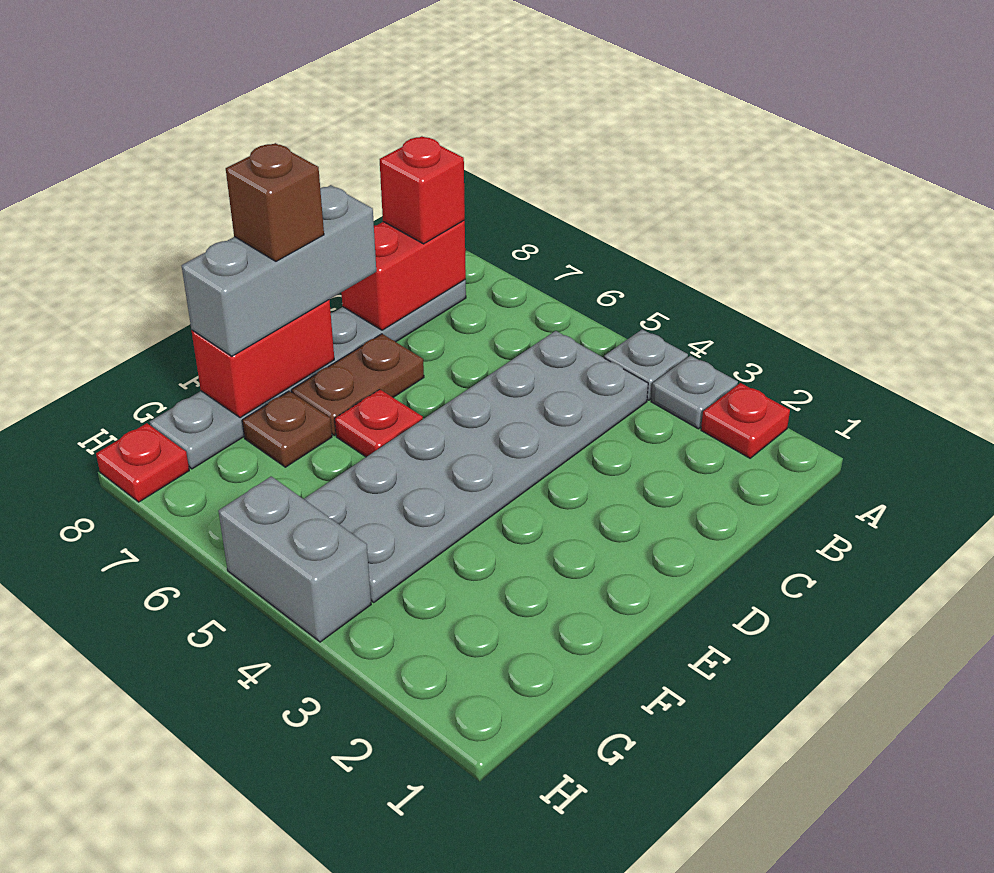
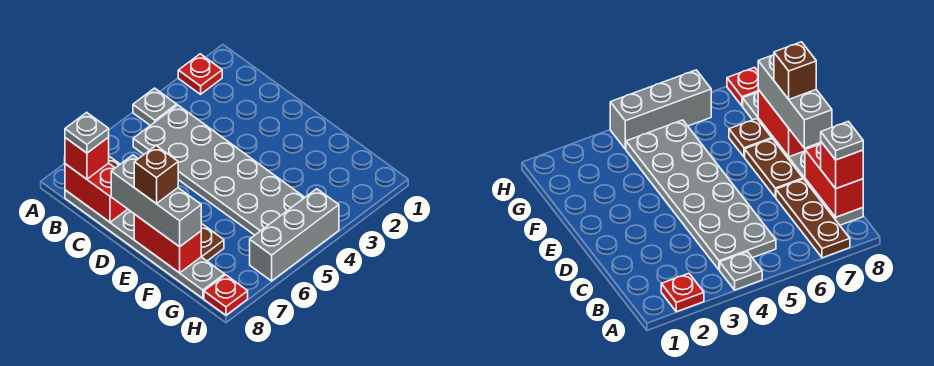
grey plate A3 level 1 -> grey plate B8 level 4
none -> brown plate A7:C7 level 1
red plate E6 level 1 -> none
grey brick H4:H5 level 1 -> grey brick H4:H6 level 1

